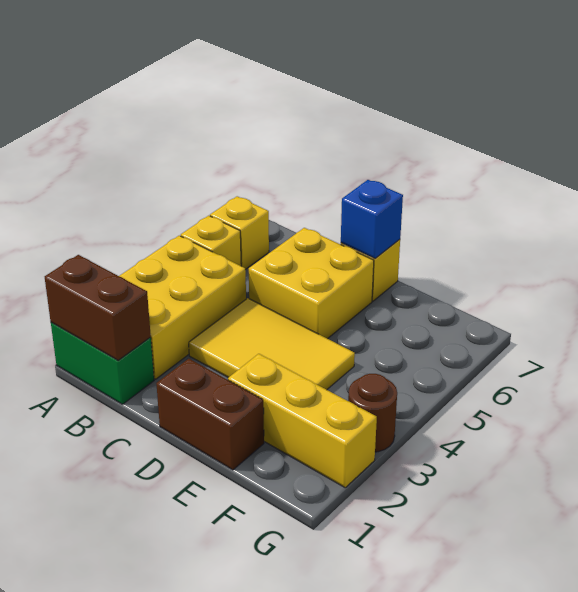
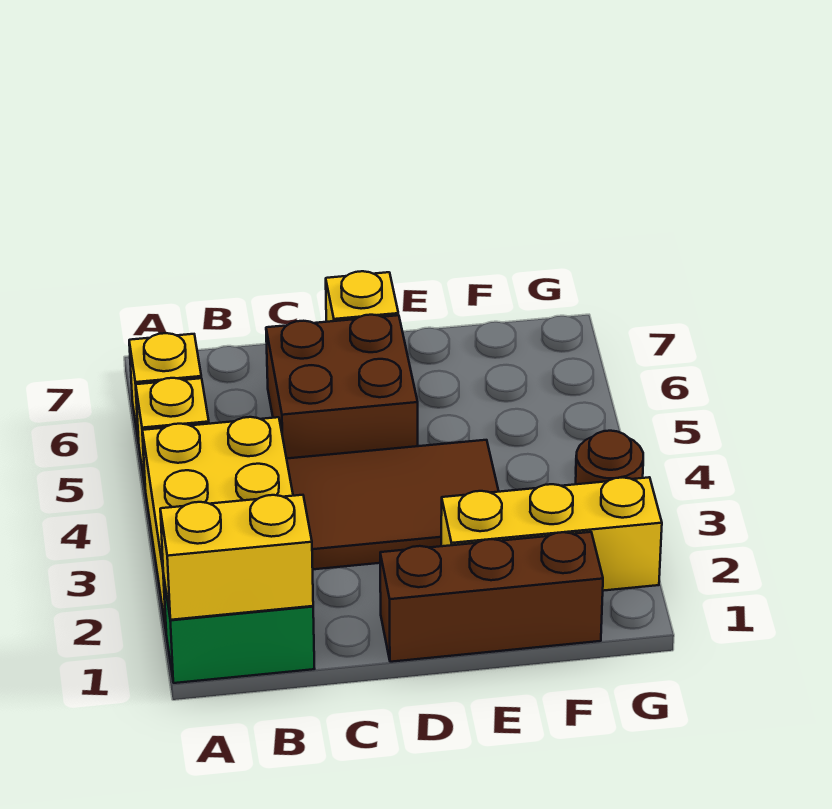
brown brick A1:B1 level 2 -> yellow brick A1:B1 level 2
yellow tile C3:E4 level 1 -> brown tile C3:E4 level 1
yellow brick C5:D6 level 1 -> brown brick C5:D6 level 1
brown brick D1:E1 level 1 -> brown brick D1:F1 level 1
blue brick D7 level 2 -> none

